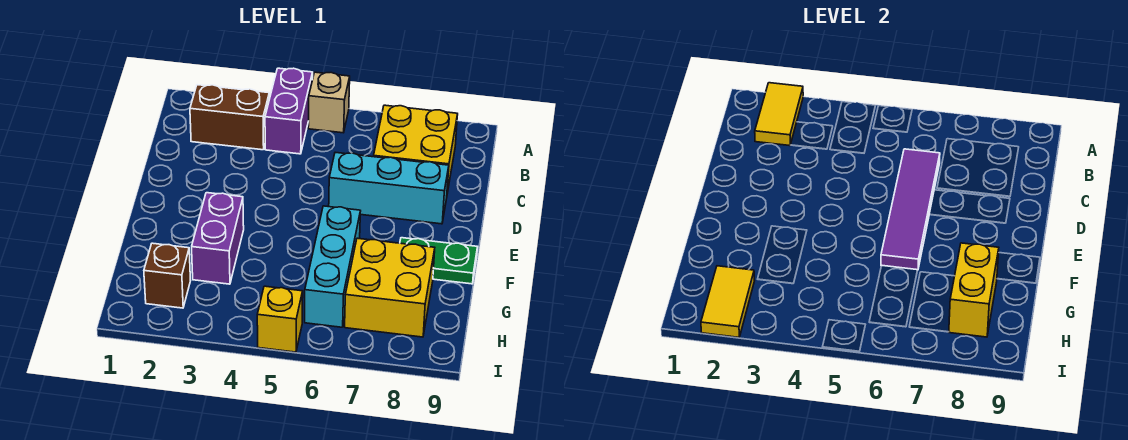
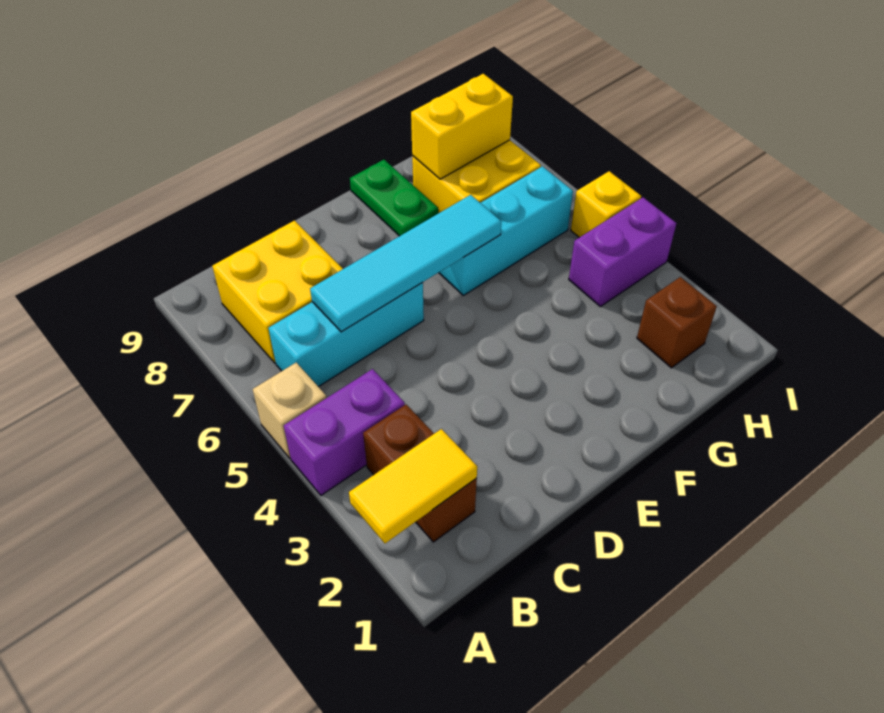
purple tile C6:F6 level 2 -> cyan tile C6:F6 level 2
cyan brick D6:D8 level 1 -> cyan brick B6:D6 level 1
purple brick F3:G3 level 1 -> purple brick H4:I4 level 1
yellow tile H2:I2 level 2 -> none

